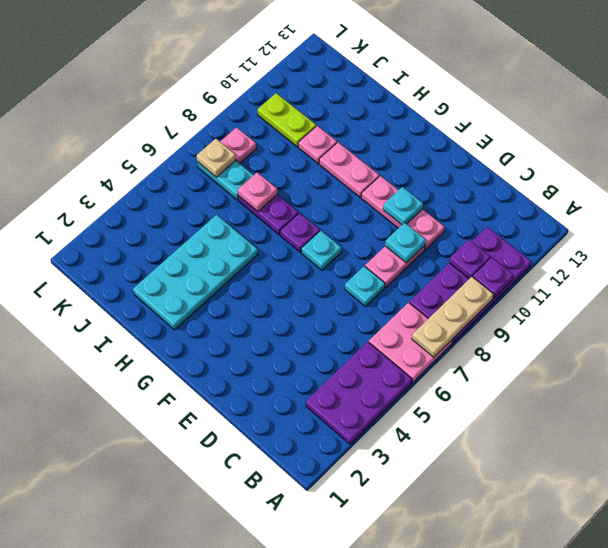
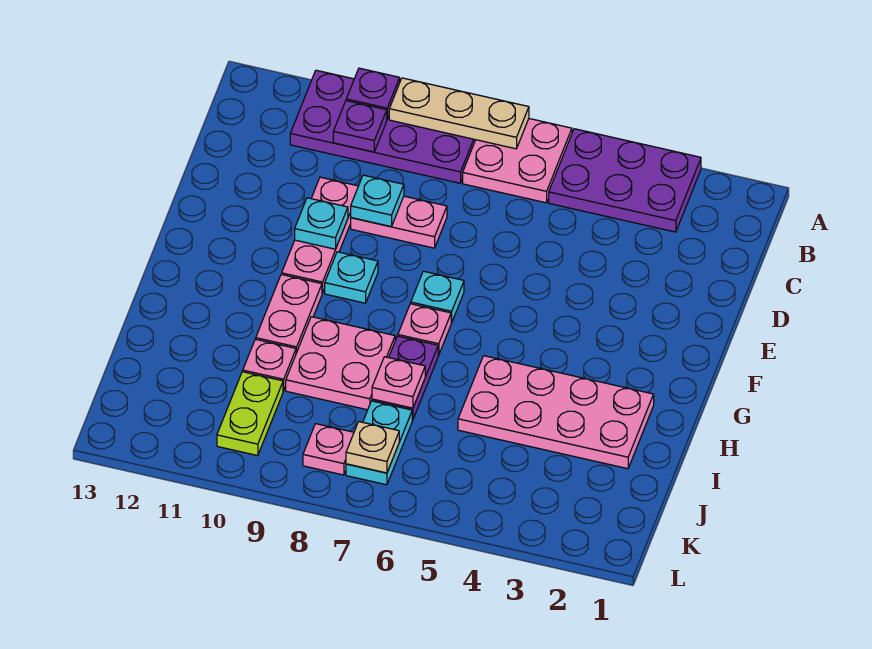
cyan plate D7 level 1 -> cyan plate F9 level 1
purple plate G7 level 1 -> pink plate G7 level 1
cyan plate H2:I5 level 1 -> pink plate H2:I5 level 1
none -> pink plate H8:I9 level 1

